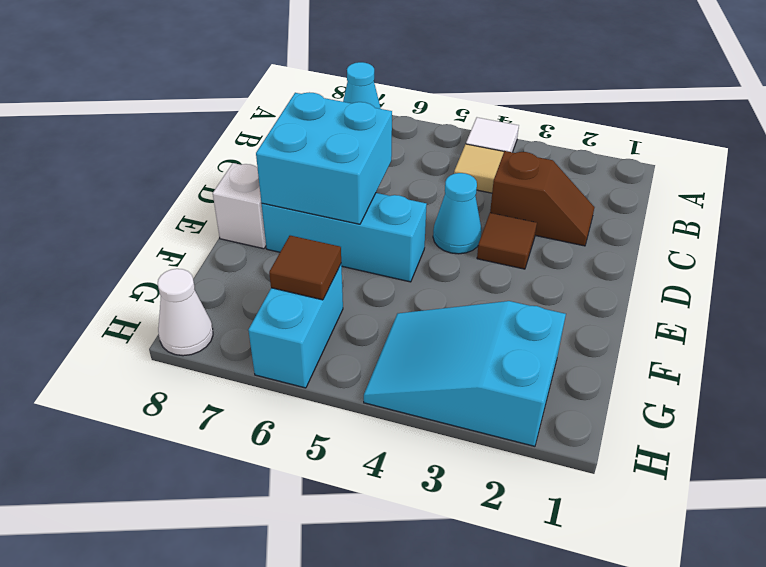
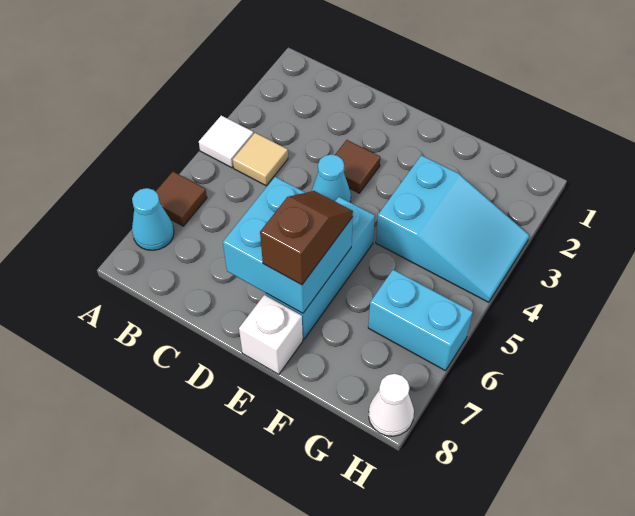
brown slope C2:C3 level 1 top 3 -> brown slope E6:E7 level 3 top 7
cyan slope G2:H4 level 1 top 2 -> cyan slope F3:H4 level 1 top F
brown tile G6 level 2 -> brown tile A6 level 1

